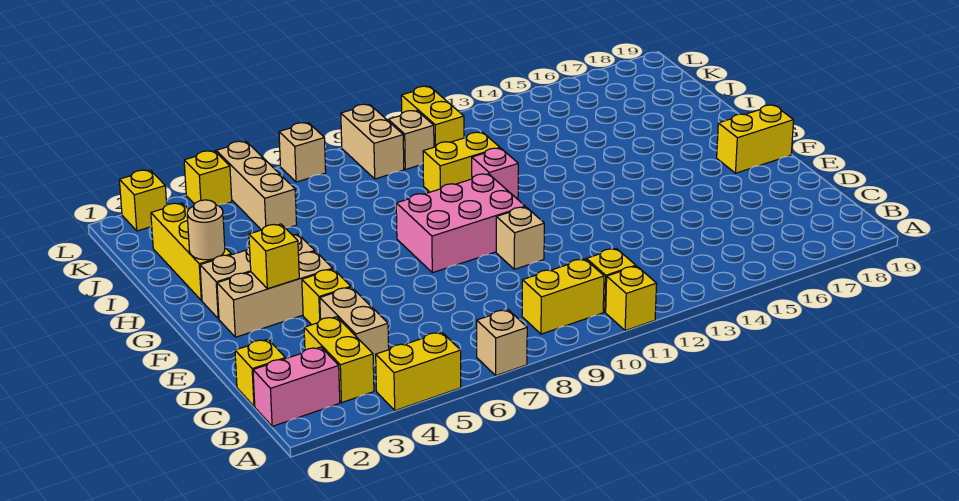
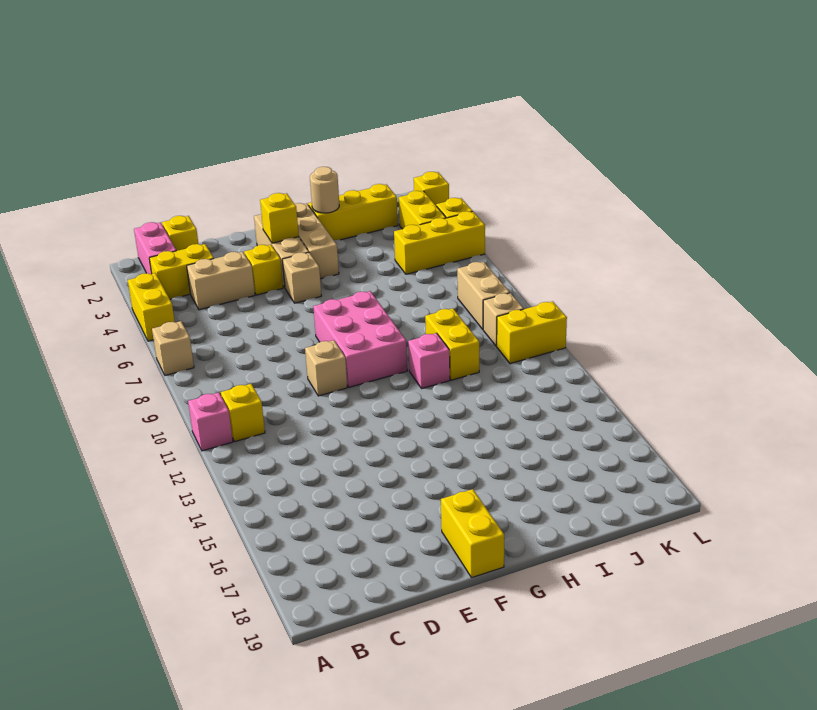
yellow brick A11 level 1 -> pink brick A11 level 1
yellow brick B9:B10 level 1 -> yellow brick K3:K4 level 1
tan brick J5:L5 level 1 -> yellow brick J5:L5 level 1
tan brick K9:L9 level 1 -> tan brick K8:K9 level 1
tan brick L7 level 1 -> tan brick F5 level 1

